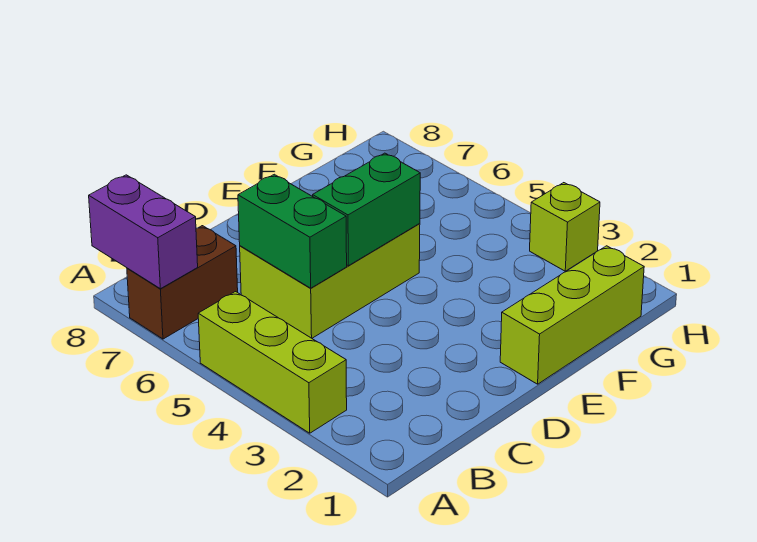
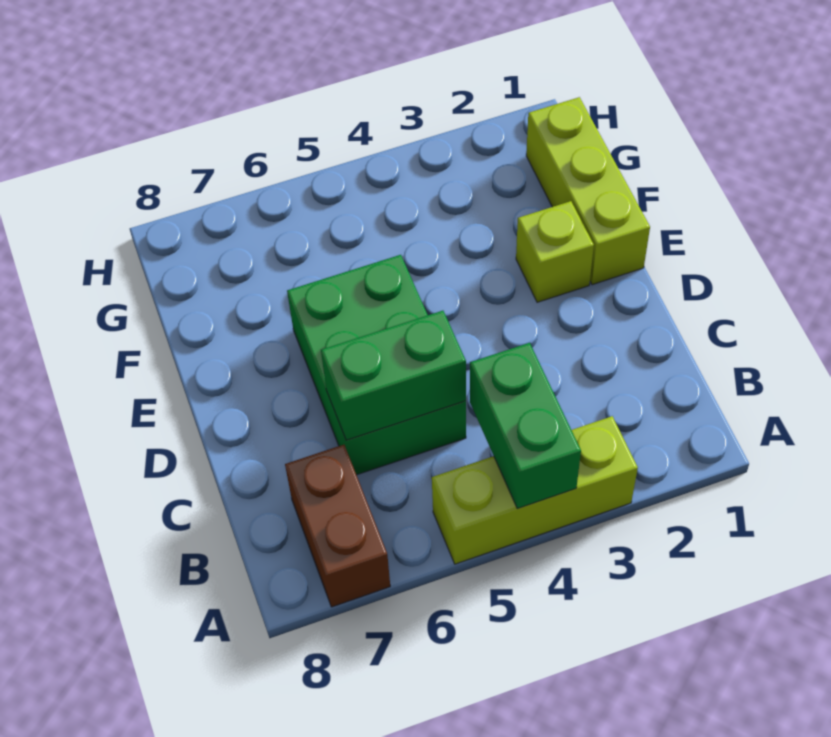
purple brick A7:A8 level 2 -> none
lime brick C5:E6 level 1 -> green brick C5:E6 level 1
green brick D5:E5 level 2 -> green brick A4:B4 level 2
lime brick H3 level 1 -> lime brick E2 level 1

